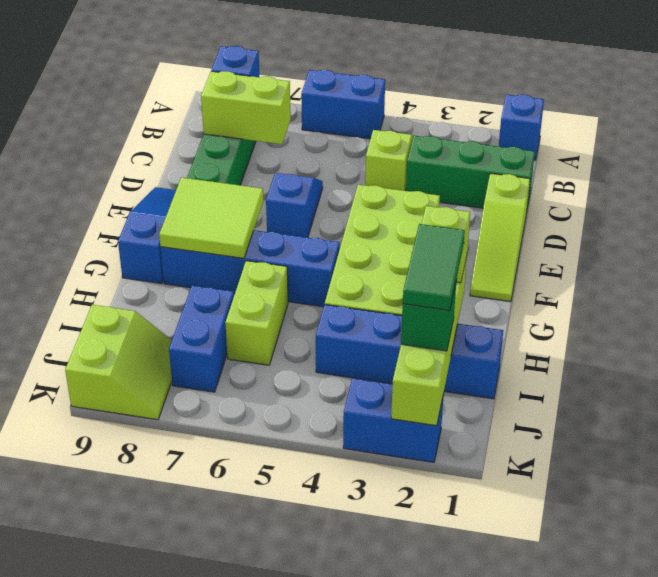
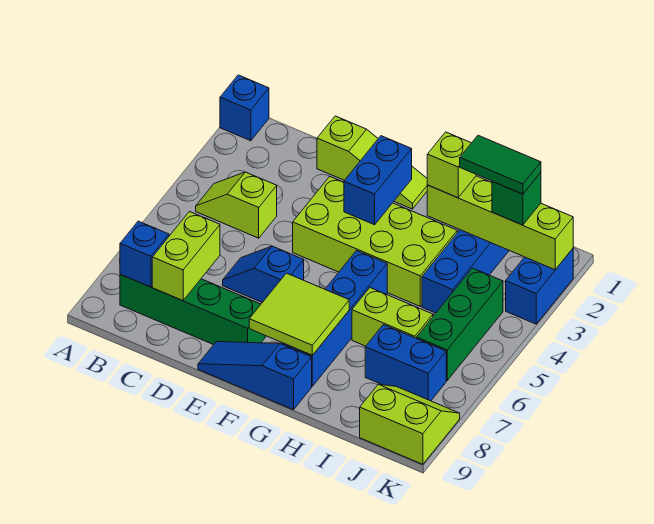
blue brick A5:A6 level 1 -> blue brick F2:F3 level 2
green brick C1:C3 level 1 -> green brick J4:J6 level 1

